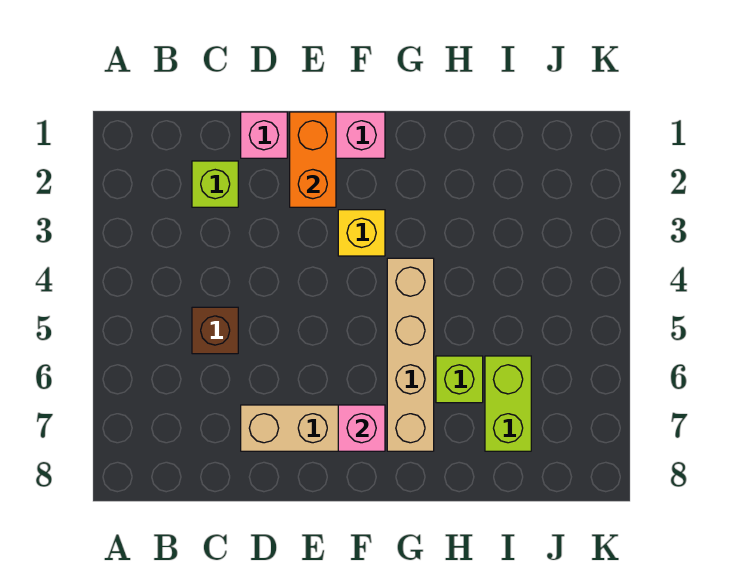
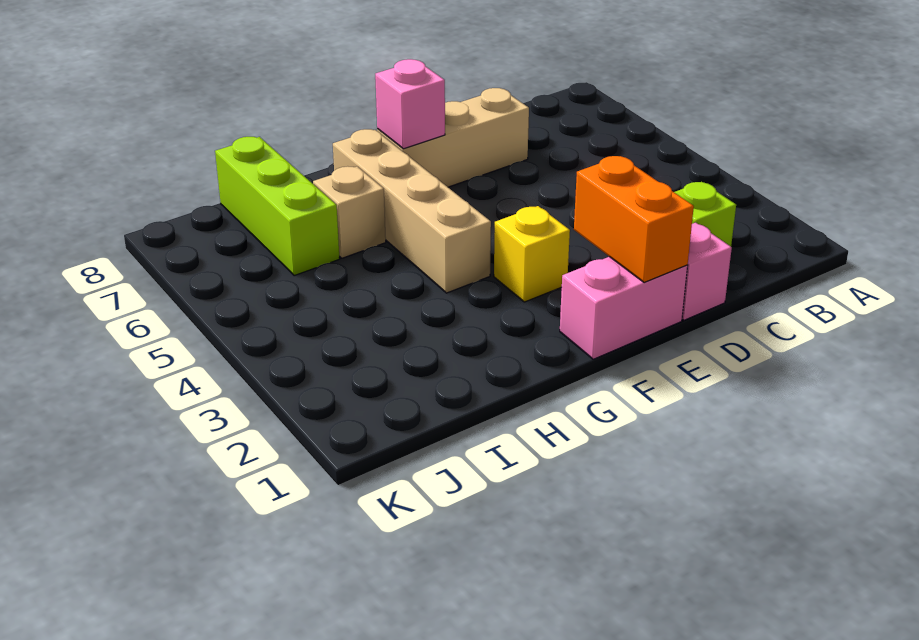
brown brick C5 level 1 -> none
lime brick H6 level 1 -> tan brick H6 level 1
lime brick I6:I7 level 1 -> lime brick I6:I8 level 1

